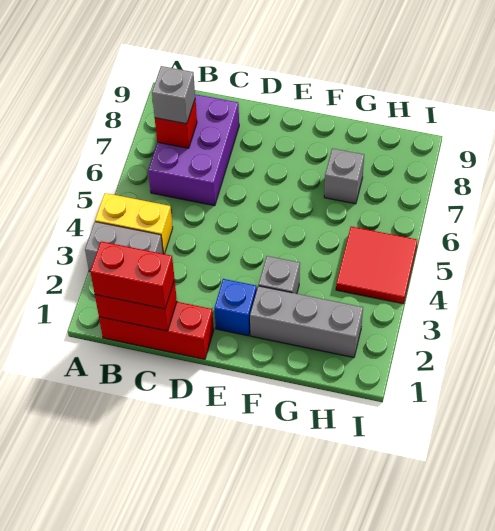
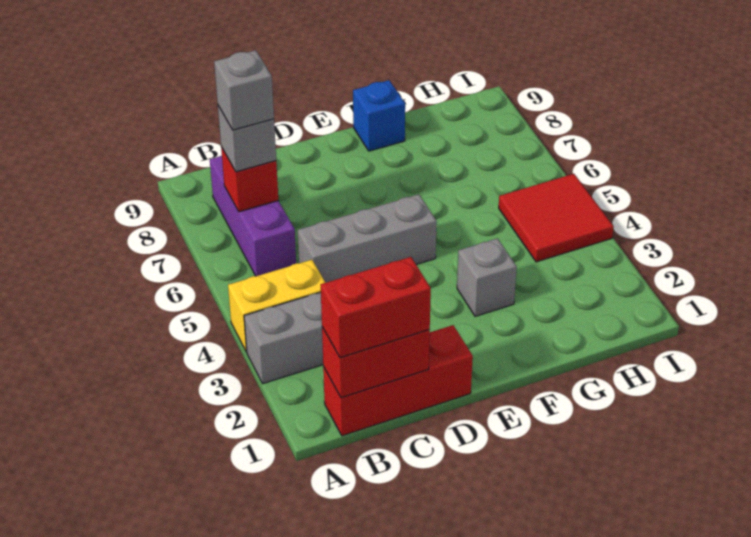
purple brick B6:C8 level 1 -> purple brick B6:B8 level 1
blue brick E2 level 1 -> blue brick F9 level 1
grey brick F2:H2 level 1 -> grey brick C5:E5 level 1
grey brick G7 level 1 -> grey brick B7 level 4

